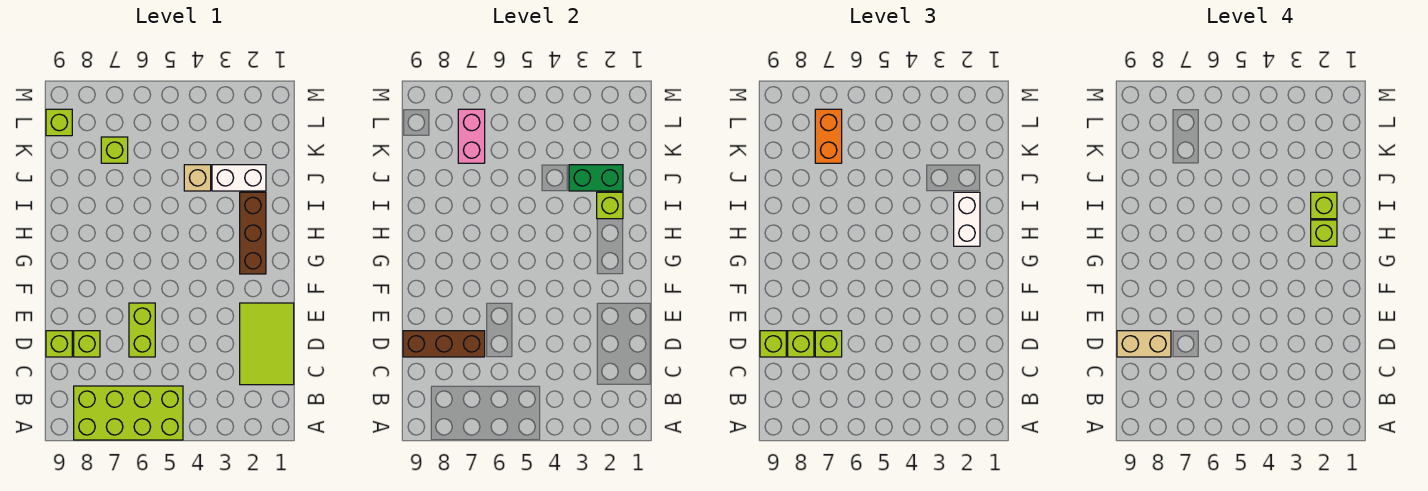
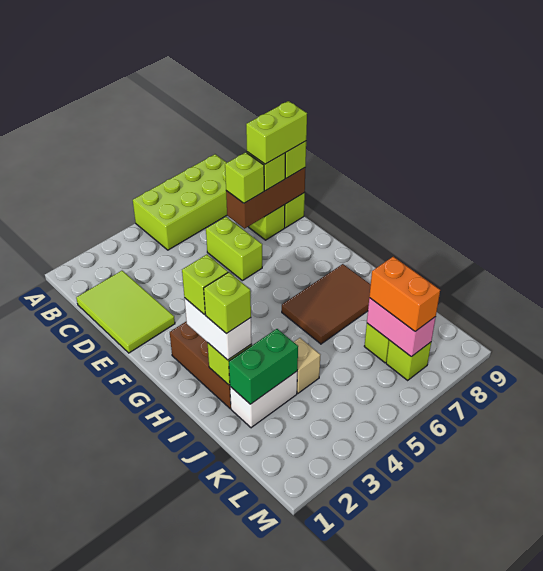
tan brick D8:D9 level 4 -> lime brick D8:D9 level 4
none -> brown tile H6:I8 level 1
lime brick L9 level 1 -> lime brick L7 level 1

